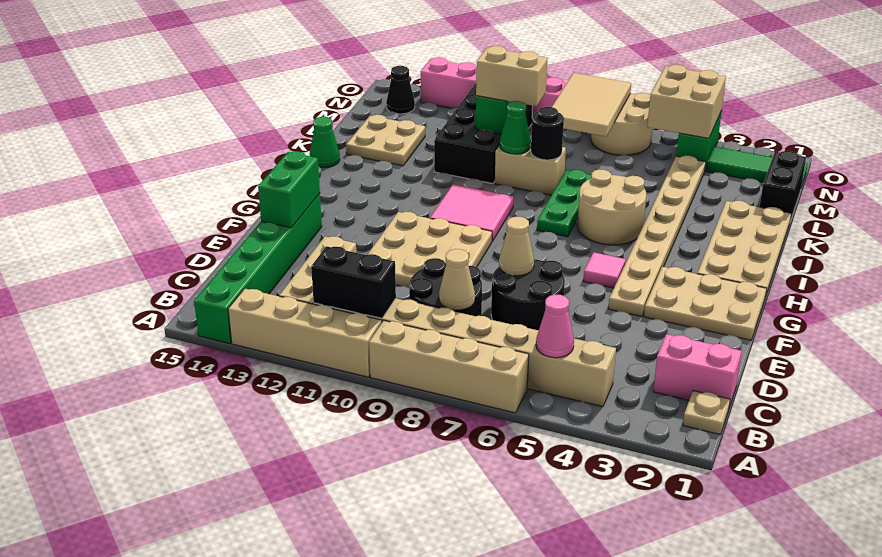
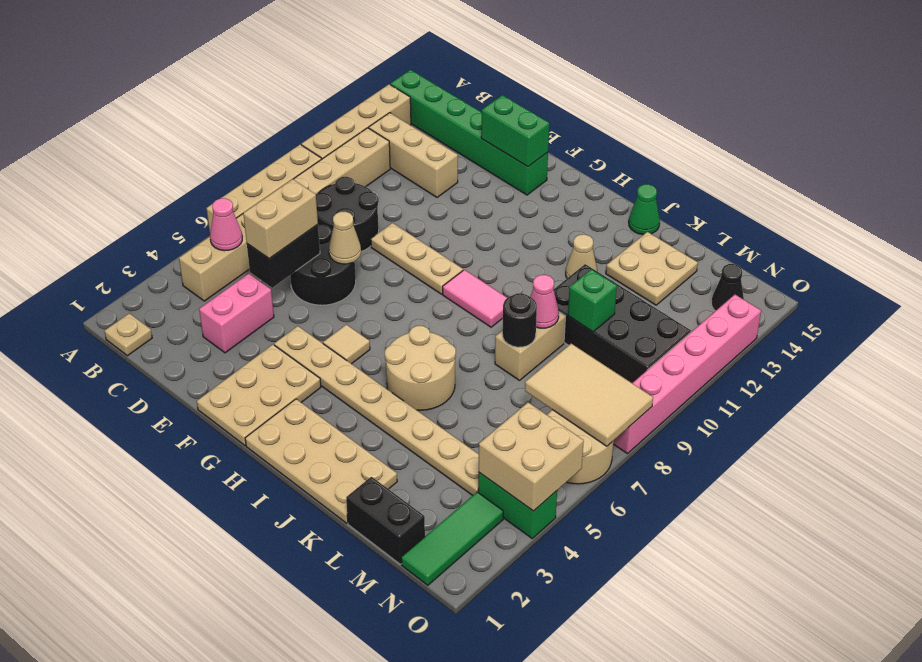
black brick B10:B11 level 2 -> black brick D5:D6 level 2
pink brick C1:C2 level 1 -> pink brick D3:D4 level 1
tan cone C8 level 2 -> tan cone J12 level 1
tan plate E9:G11 level 1 -> tan plate E9:G9 level 1
pink tile G5 level 1 -> tan tile G5 level 1
pink tile H9:I10 level 1 -> pink tile H9:I9 level 1
green plate I7:K7 level 1 -> none
green cone K9 level 2 -> pink cone K9 level 2
tan brick L9:L10 level 3 -> tan brick D5:D6 level 3

